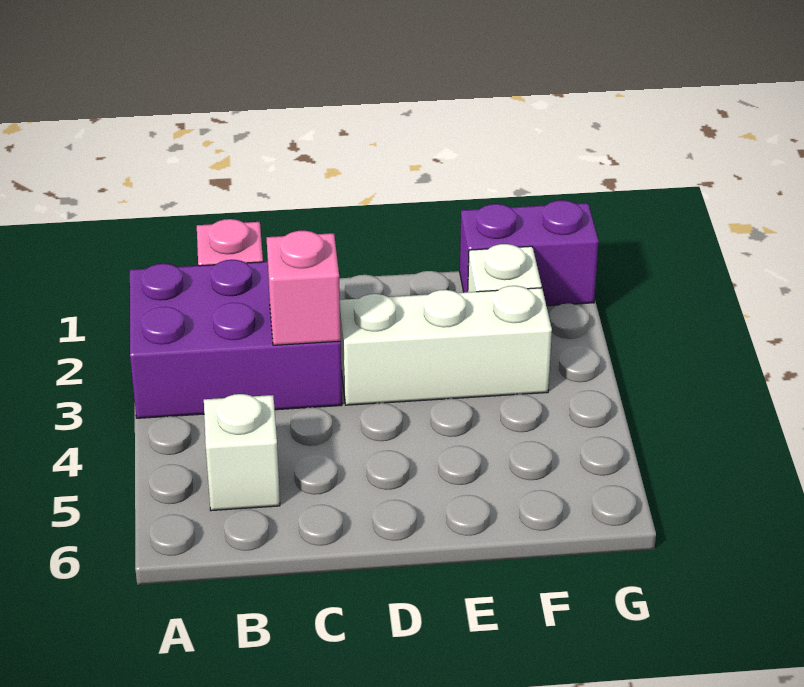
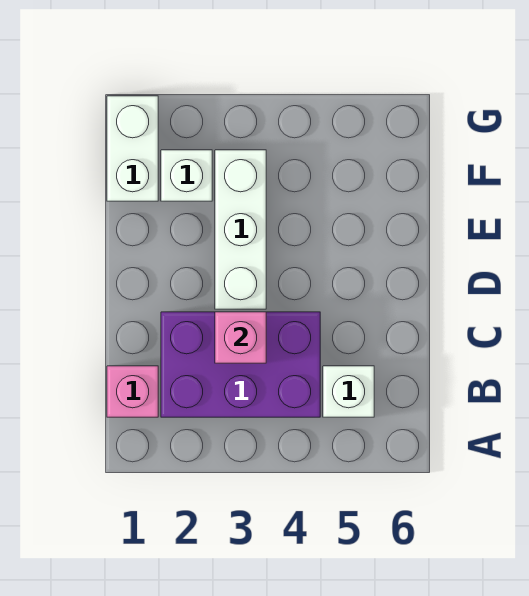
purple brick A2:C3 level 1 -> purple brick B2:C4 level 1
purple brick F1:G1 level 1 -> white brick F1:G1 level 1

